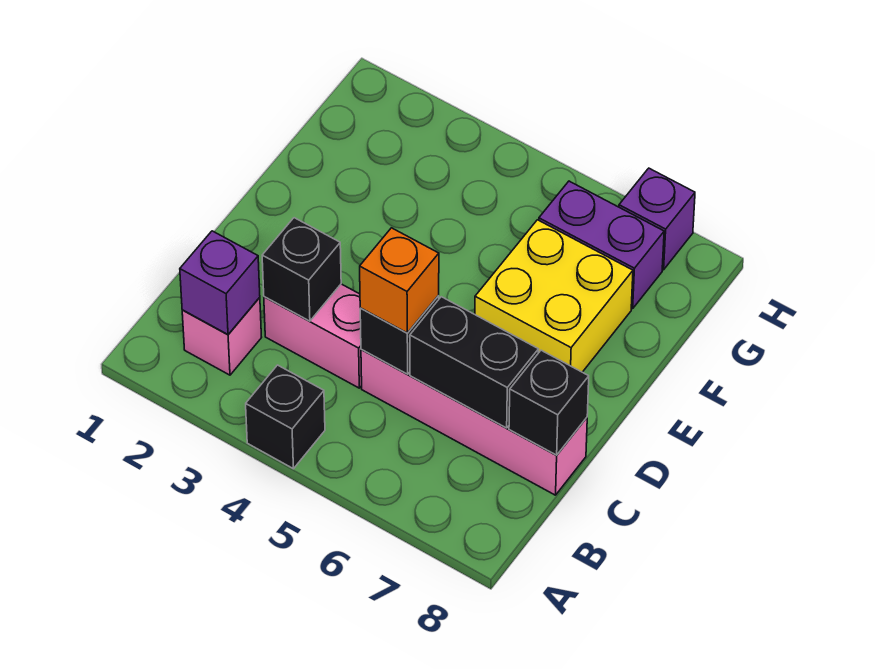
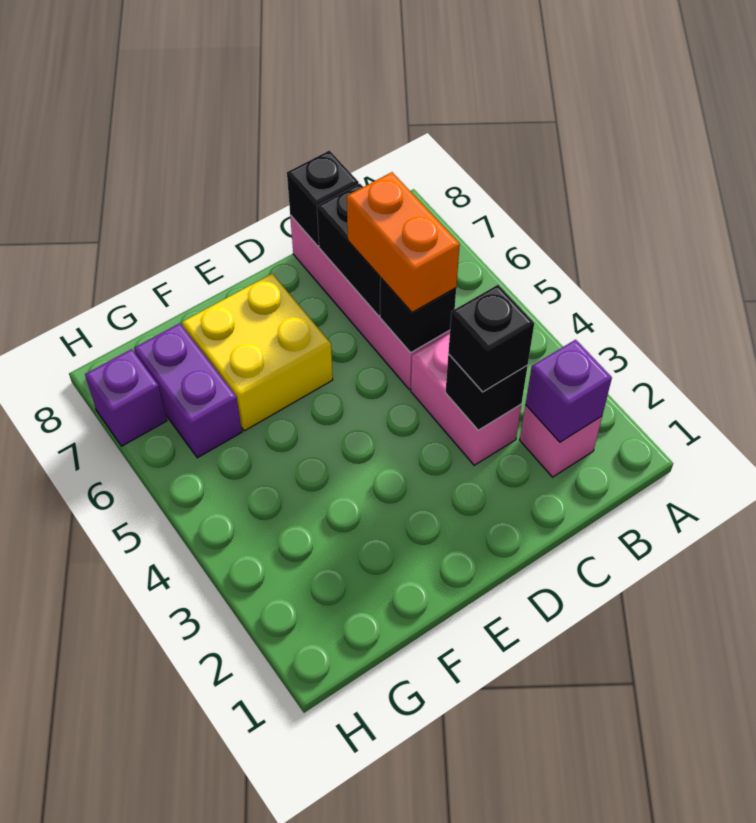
black brick A4 level 1 -> black brick C3 level 3
orange brick C5 level 3 -> orange brick C5:C6 level 3

